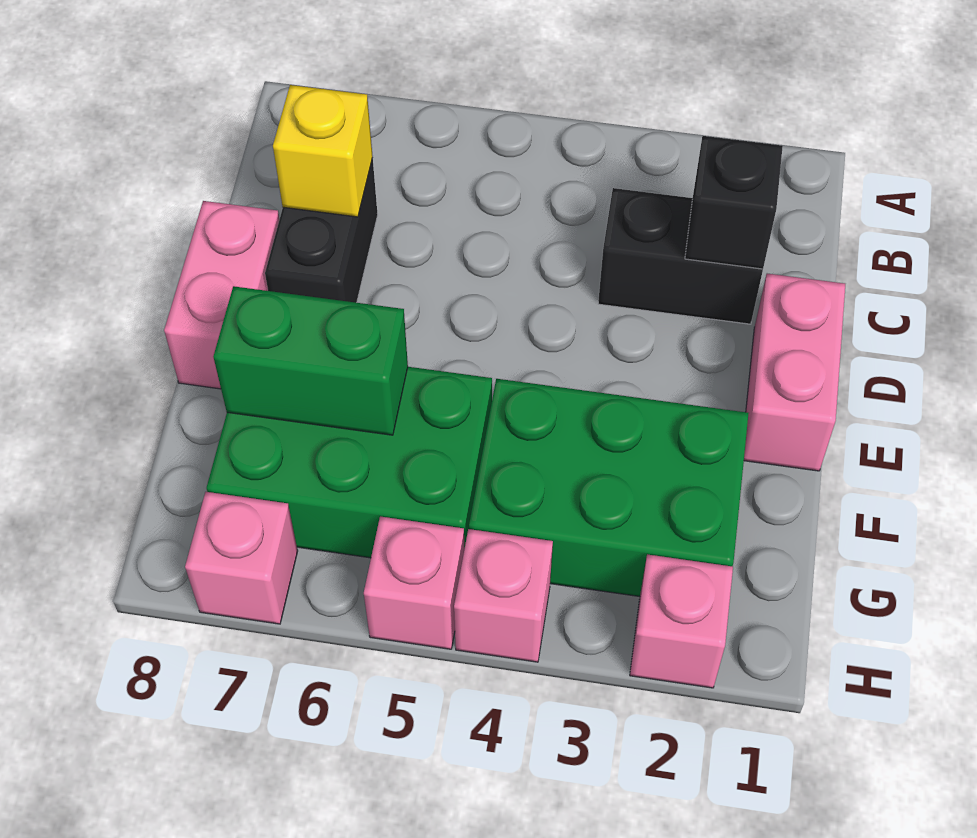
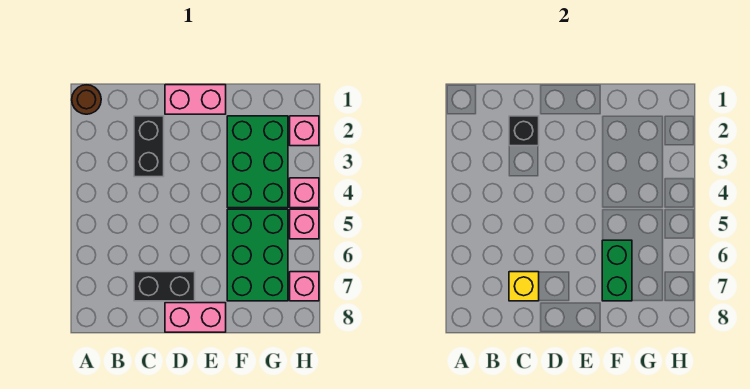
none -> brown round brick A1 level 1

